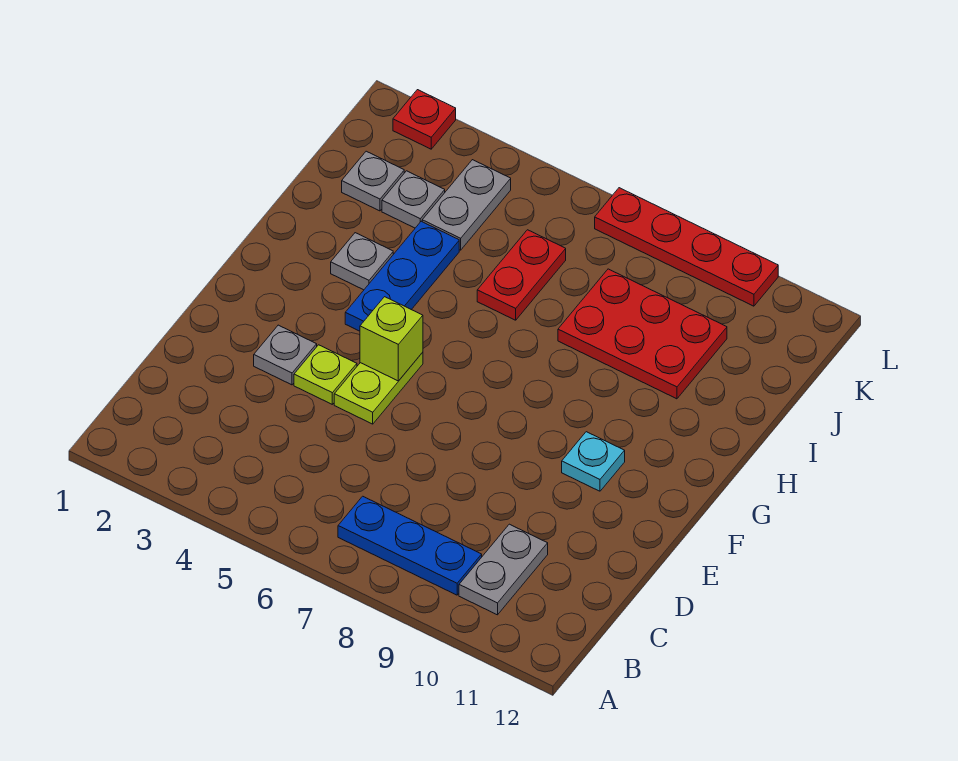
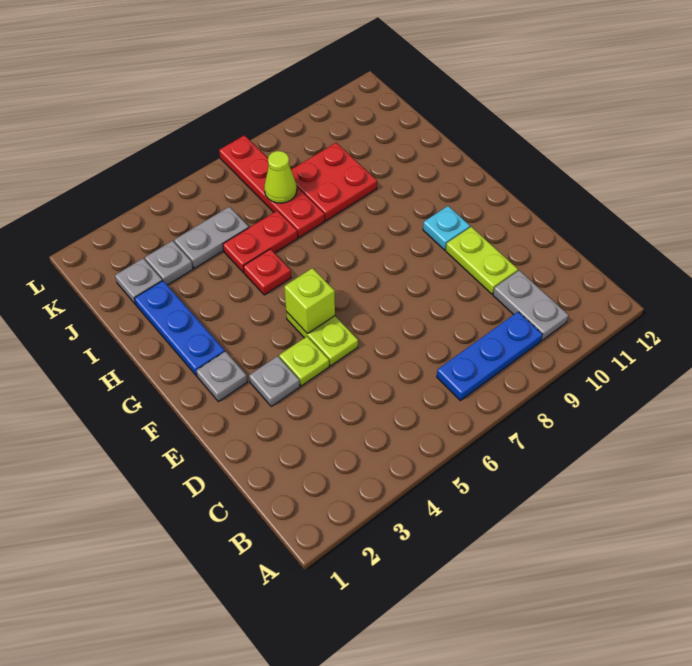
none -> lime plate D10:E10 level 1
blue plate G4:I4 level 1 -> blue plate G2:I2 level 1
grey plate H3 level 1 -> grey plate F2 level 1
red plate I6:J6 level 1 -> red plate I5:I6 level 1
red plate I8:J10 level 1 -> red plate I8:J9 level 1
grey plate J4:K4 level 1 -> grey plate J4:J5 level 1
none -> lime cone J7 level 2
red plate L2 level 1 -> red plate H5 level 1
red plate L7:L10 level 1 -> red plate I7:L7 level 1

